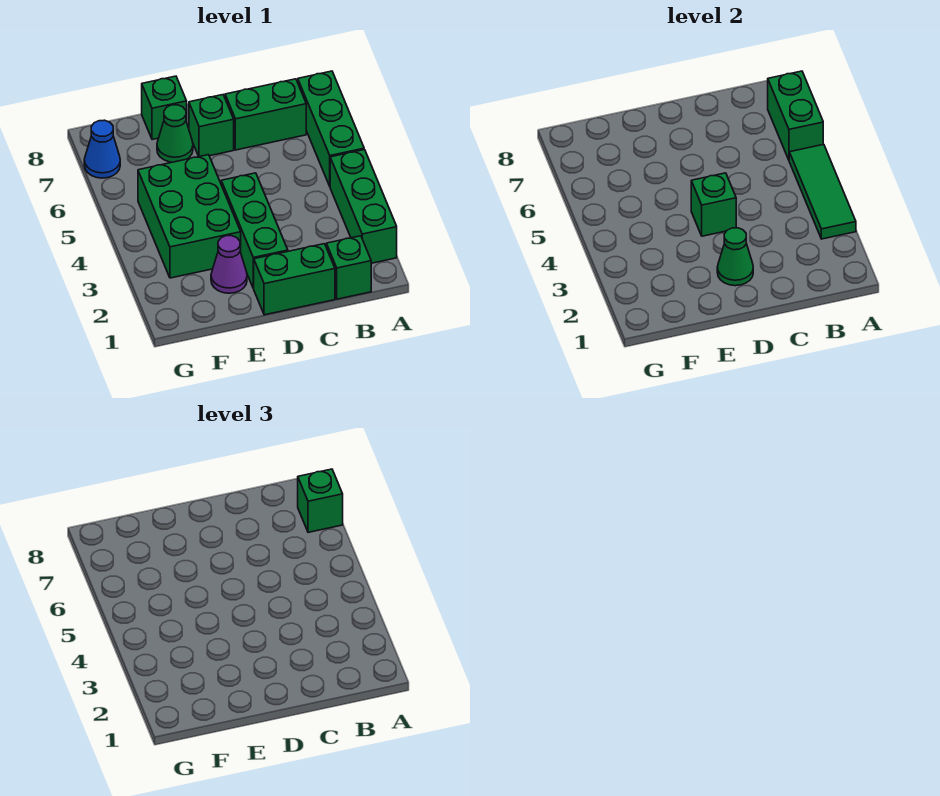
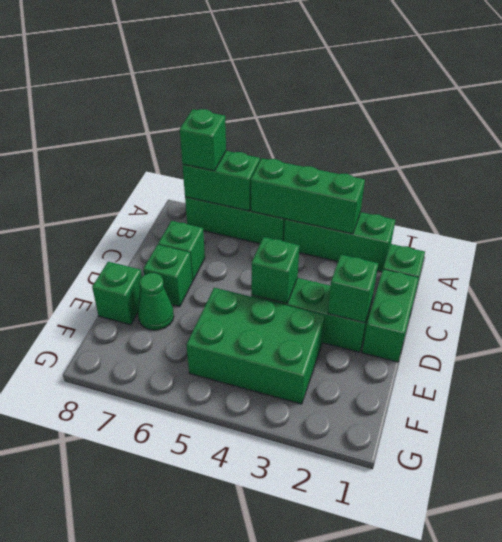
green tile A3:A5 level 2 -> green brick A3:A5 level 2
green brick B7:C7 level 1 -> green brick C7 level 1
green cone D2 level 2 -> green brick D2 level 2
purple cone E2 level 1 -> none
blue cone G7 level 1 -> none

